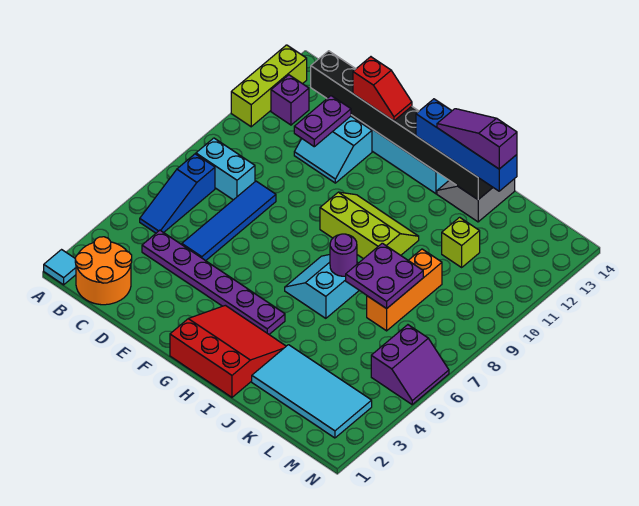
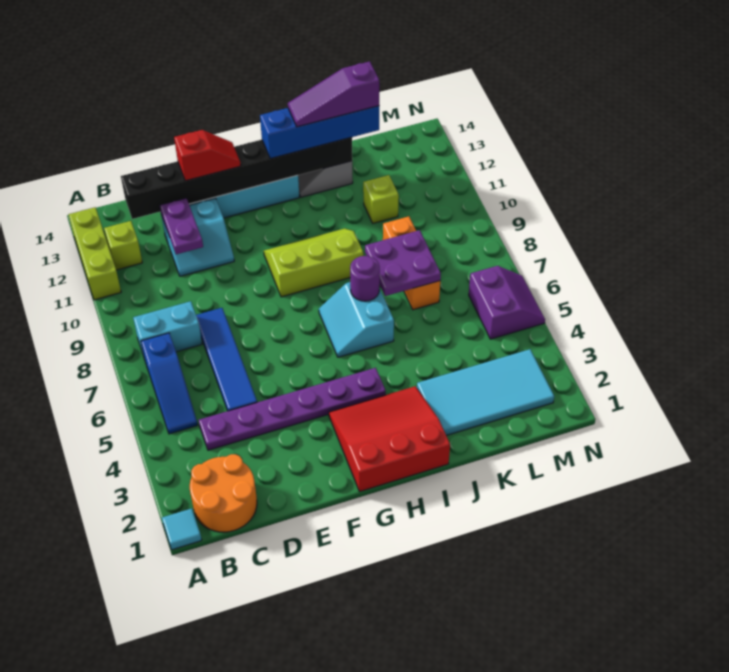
purple brick B12 level 1 -> lime brick B12 level 1

